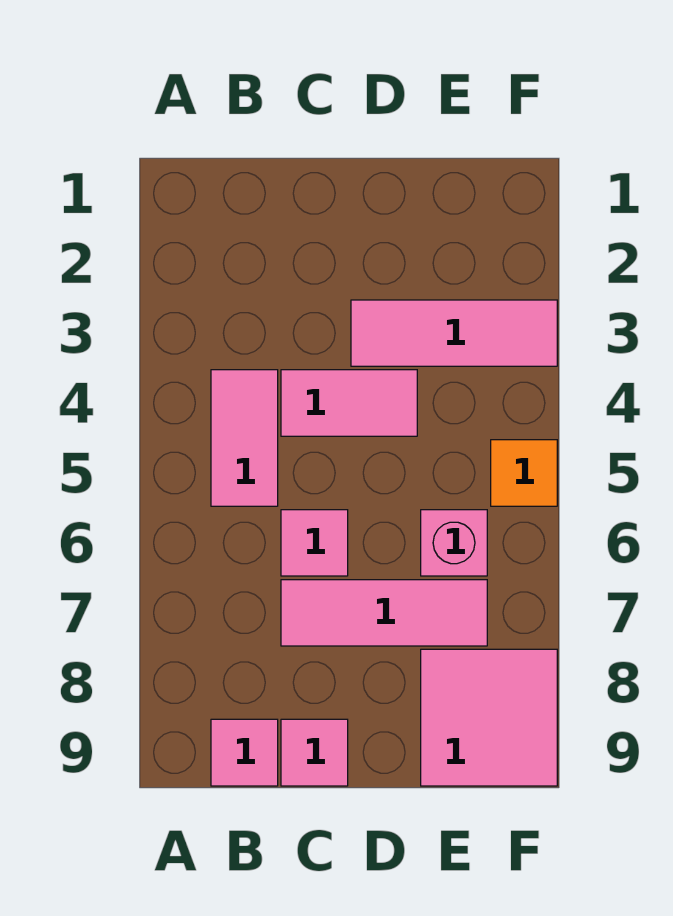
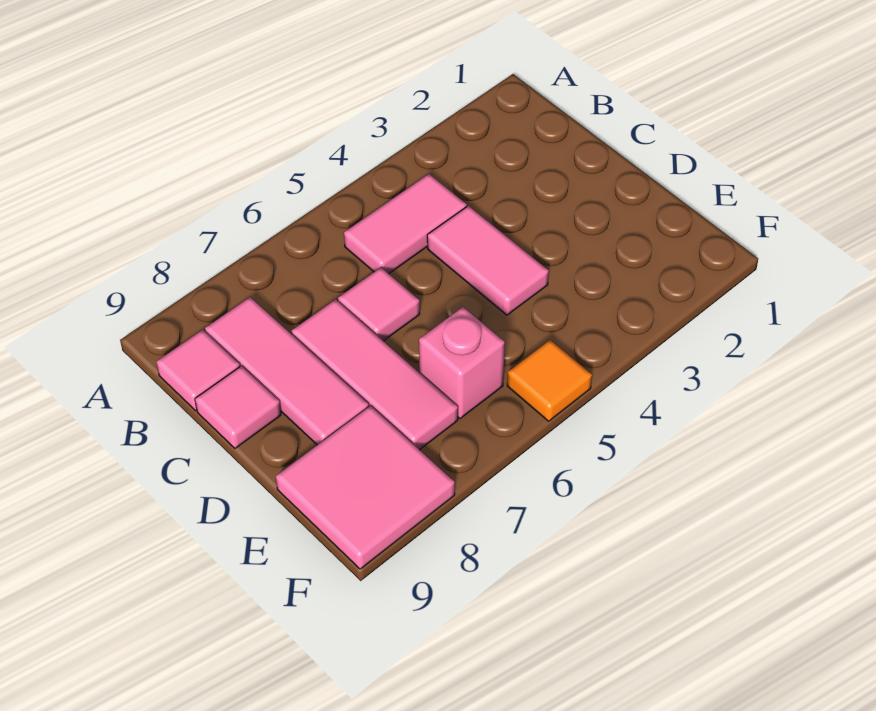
pink tile D3:F3 level 1 -> pink tile B8:D8 level 1

